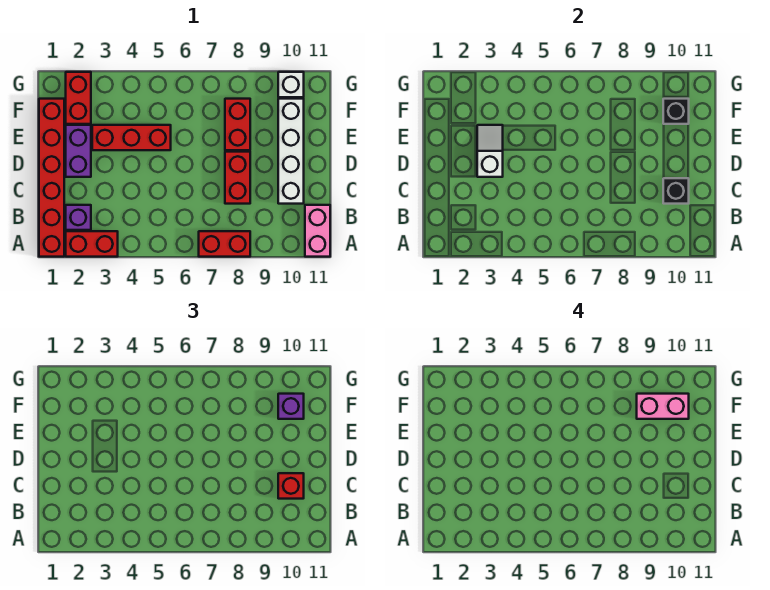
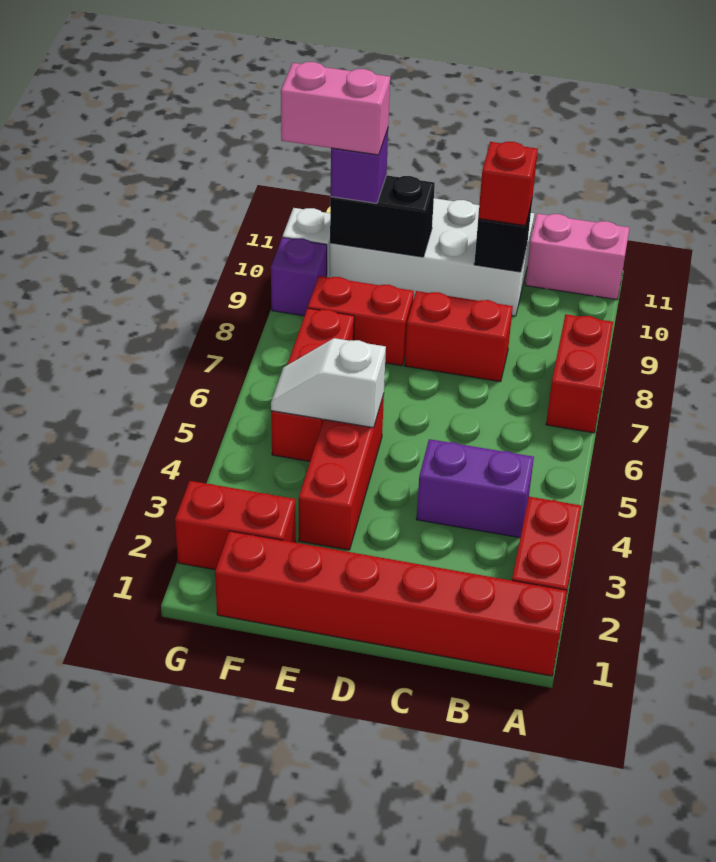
purple brick B2 level 1 -> purple brick G9 level 1
white brick C10:F10 level 1 -> white brick C10:F11 level 1
purple brick D2:E2 level 1 -> purple brick B4:C4 level 1
white slope D3:E3 level 2 top D -> white slope E5:F5 level 2 top E
none -> red brick F5:F7 level 1
pink brick F9:F10 level 4 -> pink brick F10:G10 level 4
black brick F10 level 2 -> black brick E10:F10 level 2

